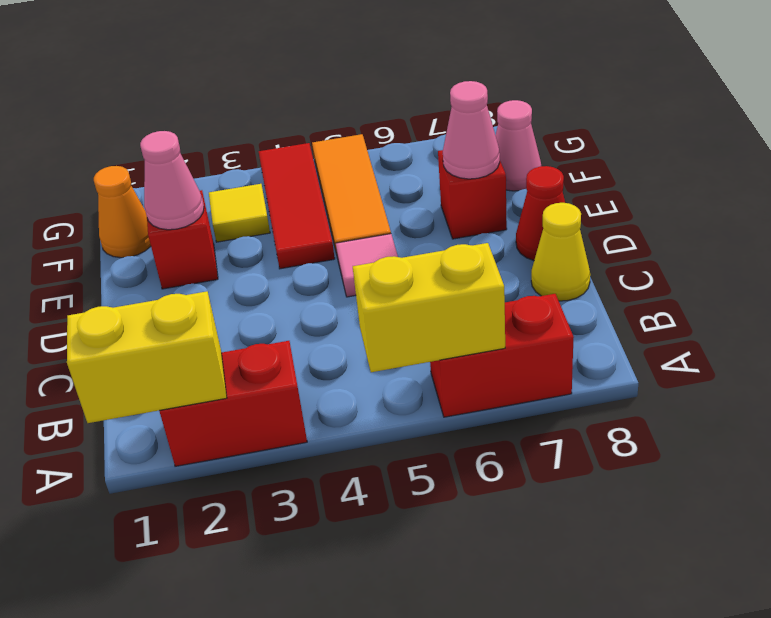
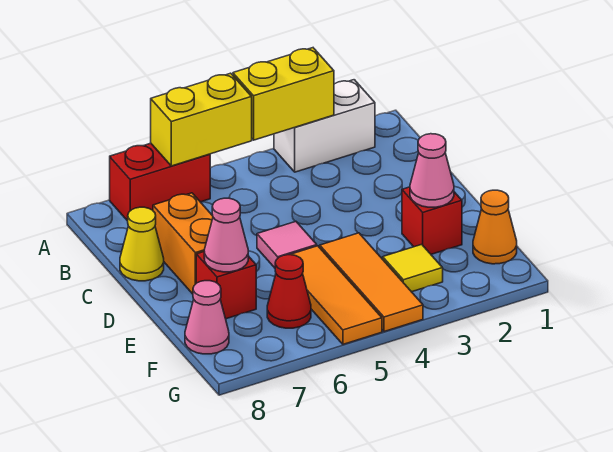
yellow brick A1:A2 level 2 -> yellow brick A3:A4 level 2
red brick A2:A3 level 1 -> white brick A2:A3 level 1
none -> orange brick C7:D7 level 1
red cone D8 level 1 -> red cone F6 level 1
red tile E4:G4 level 1 -> orange tile E4:G4 level 1

